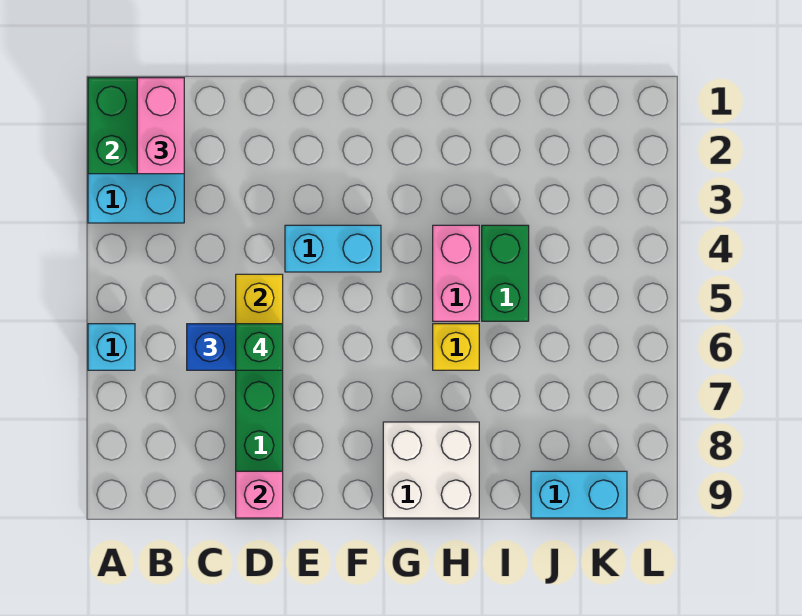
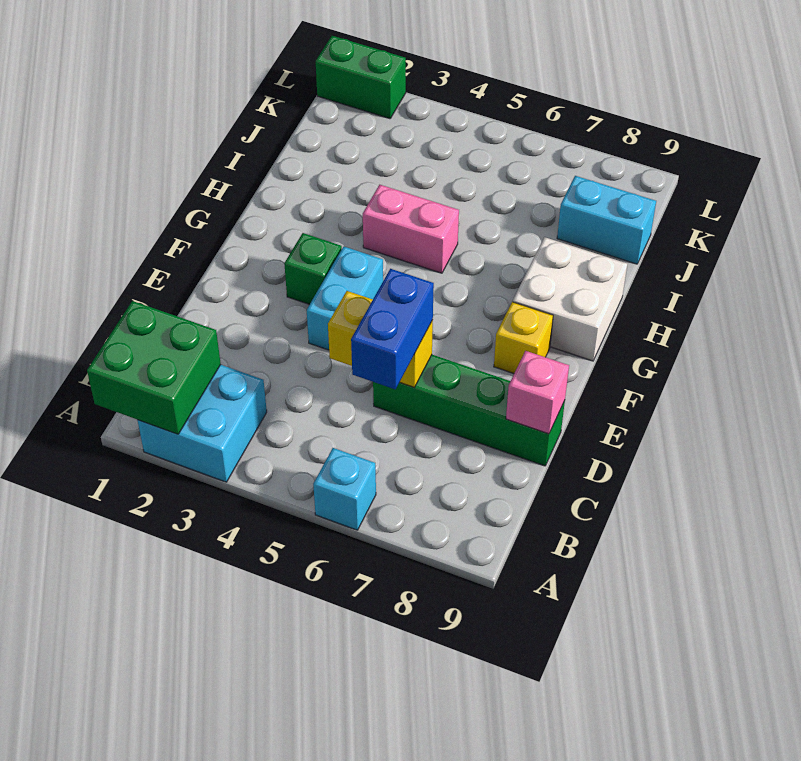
pink brick B1:B2 level 3 -> none
green brick D6 level 4 -> green brick F3 level 1
yellow brick H6 level 1 -> yellow brick F8 level 1
green brick I4:I5 level 1 -> green brick L1:L2 level 1
cyan brick J9:K9 level 1 -> cyan brick J8:J9 level 1

